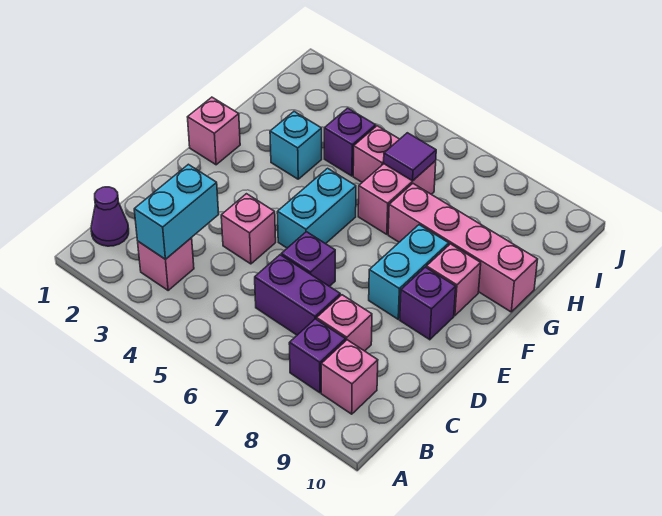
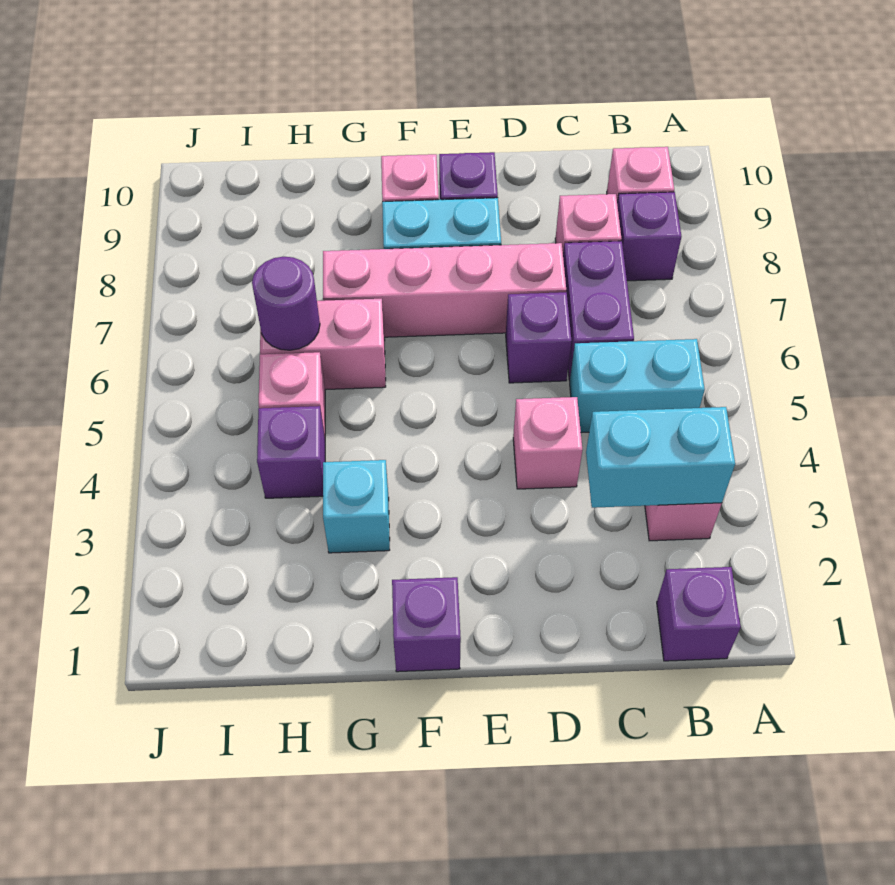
purple cone B1 level 1 -> purple brick B1 level 1
cyan brick E5:F5 level 1 -> cyan brick B5:C5 level 1
pink brick F1 level 1 -> purple brick F1 level 1
pink brick G7:G10 level 1 -> pink brick D7:G7 level 1
purple tile H6 level 2 -> purple round brick H6 level 2

